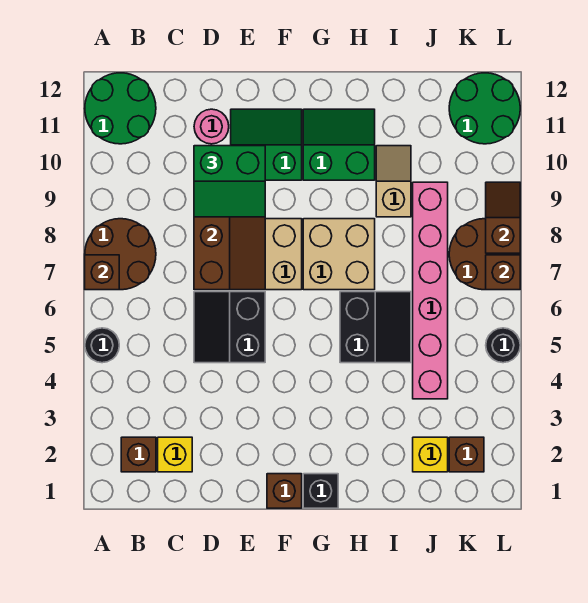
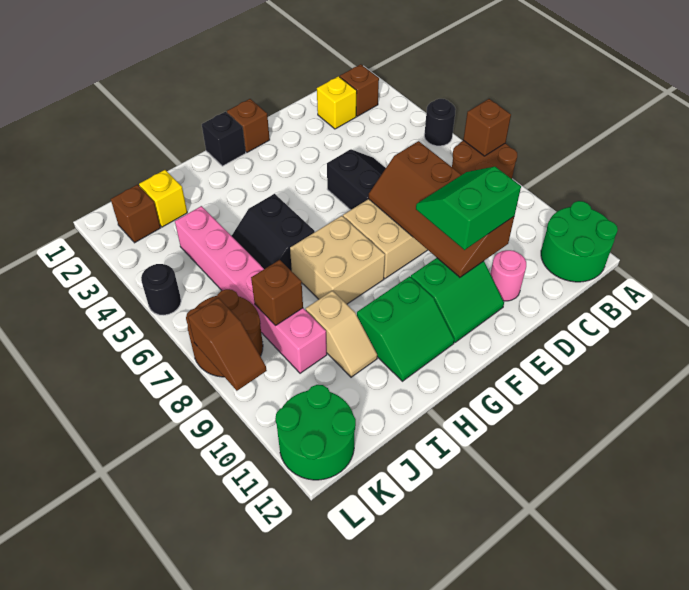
brown brick L7 level 2 -> brown brick J8 level 2

